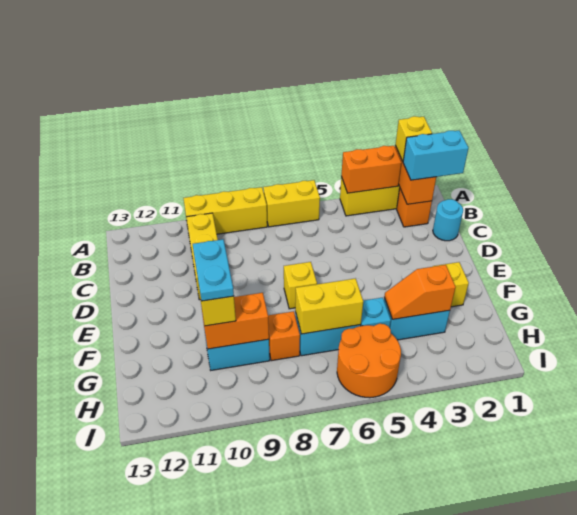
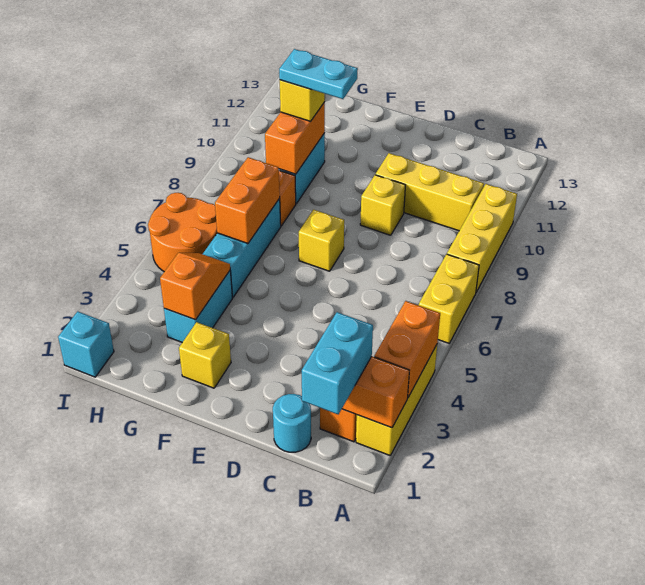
yellow brick A2 level 3 -> yellow brick D9 level 1
yellow brick G6:G7 level 2 -> orange brick G6:G7 level 2
none -> cyan brick I1 level 1

